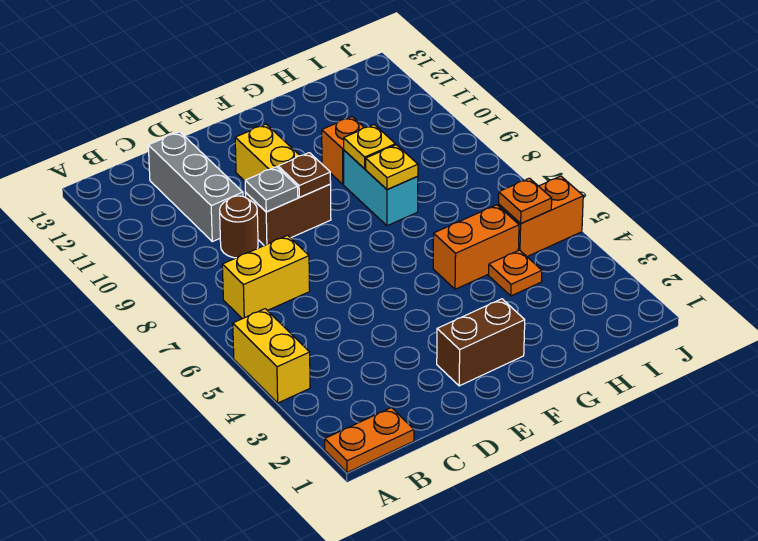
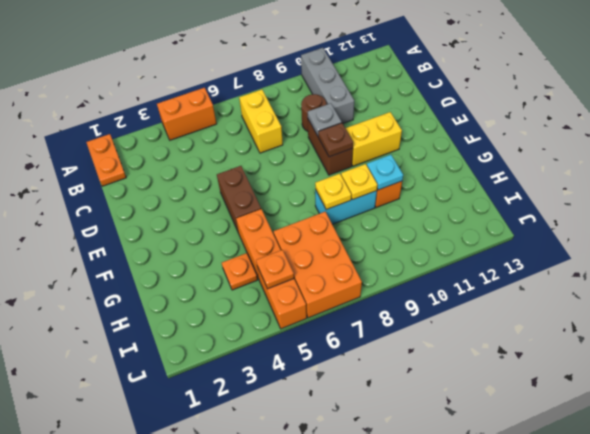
yellow brick A4:A5 level 1 -> orange brick A4:A5 level 1
grey brick C10:C12 level 1 -> grey brick A10:C10 level 1
brown brick E2:F2 level 1 -> brown brick E5:F5 level 1
none -> cyan plate G10 level 2
none -> orange brick H6:J7 level 1

